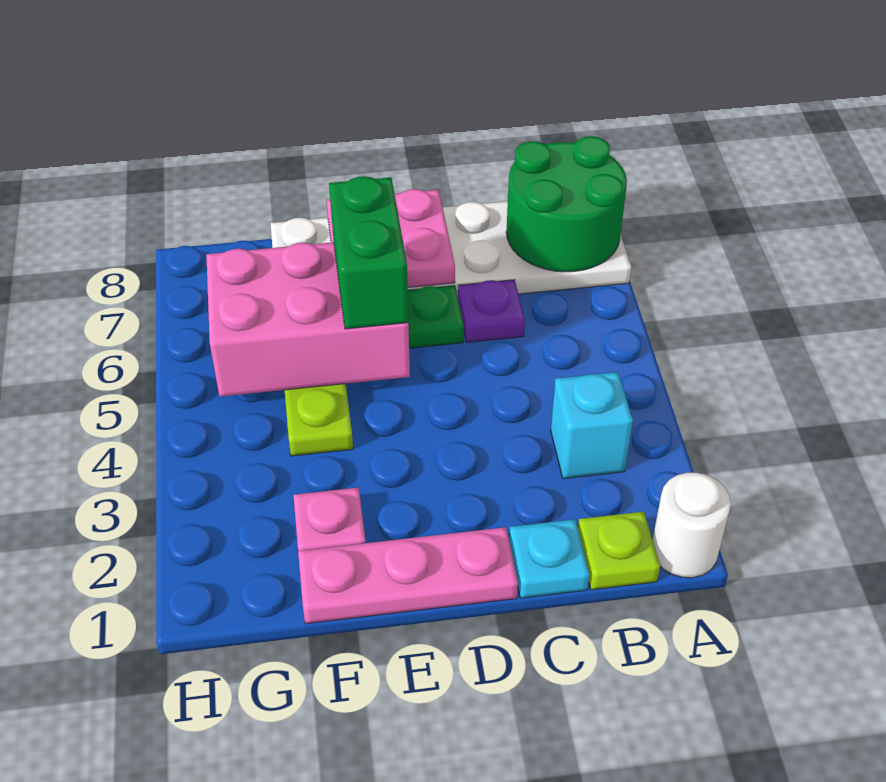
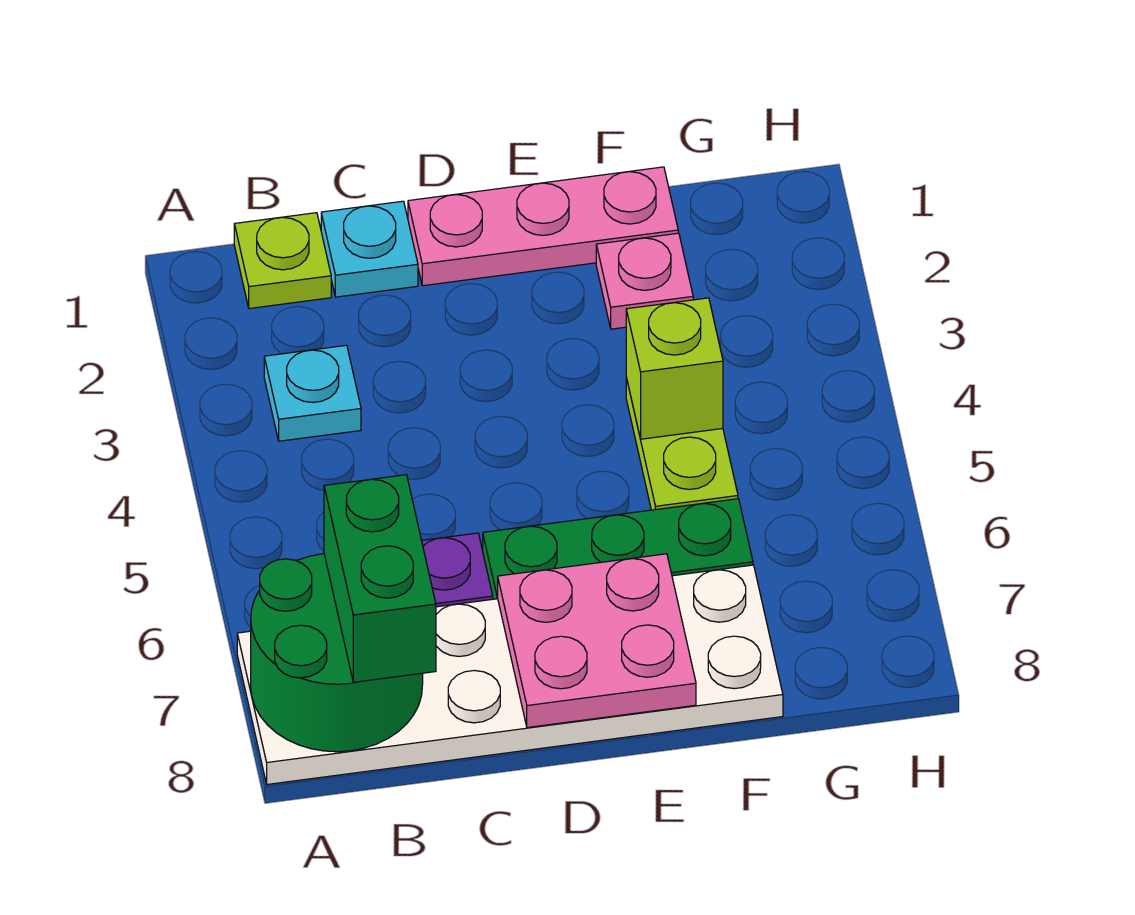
white round brick A1 level 1 -> none
cyan brick B3 level 1 -> cyan plate B3 level 1
pink brick E5:G6 level 2 -> none
green brick E5:E6 level 3 -> green brick B7:B8 level 3
none -> lime brick F4 level 2

